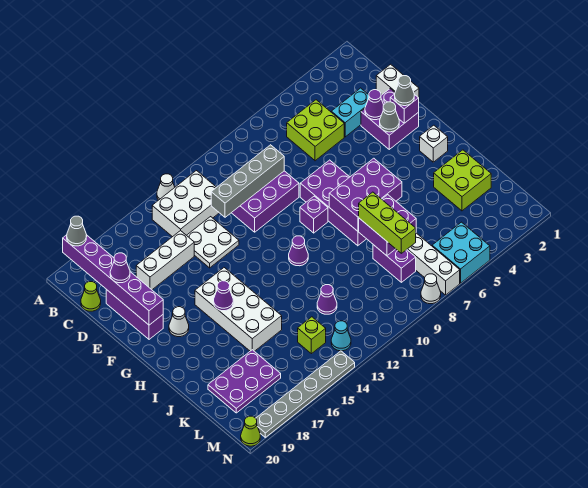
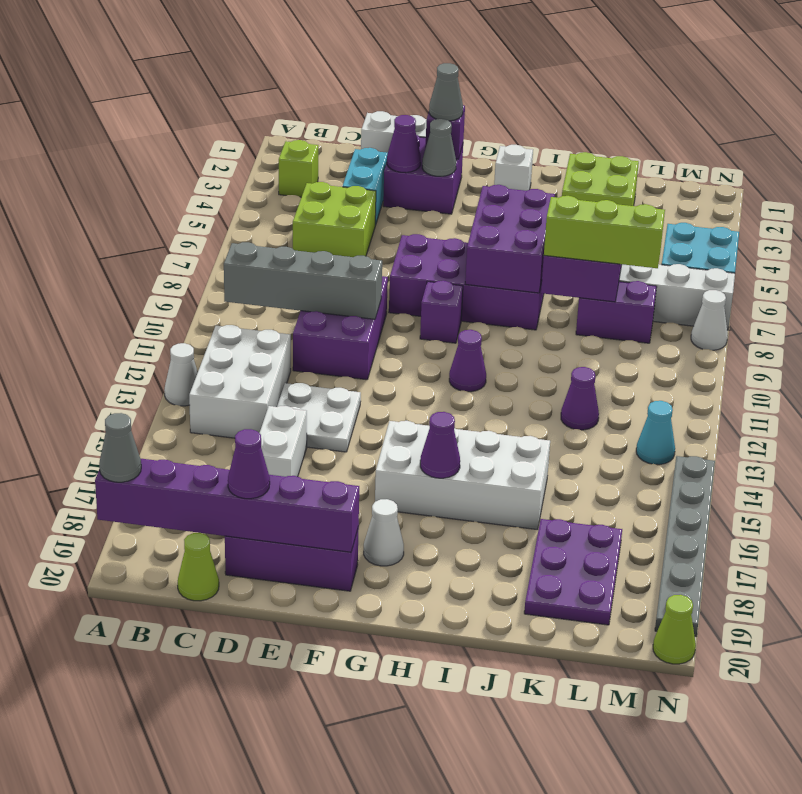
grey brick D9:D12 level 2 -> grey brick B10:E10 level 2
white brick D15:D17 level 1 -> white brick D15:D16 level 1
lime brick L14 level 1 -> lime brick B3 level 1

